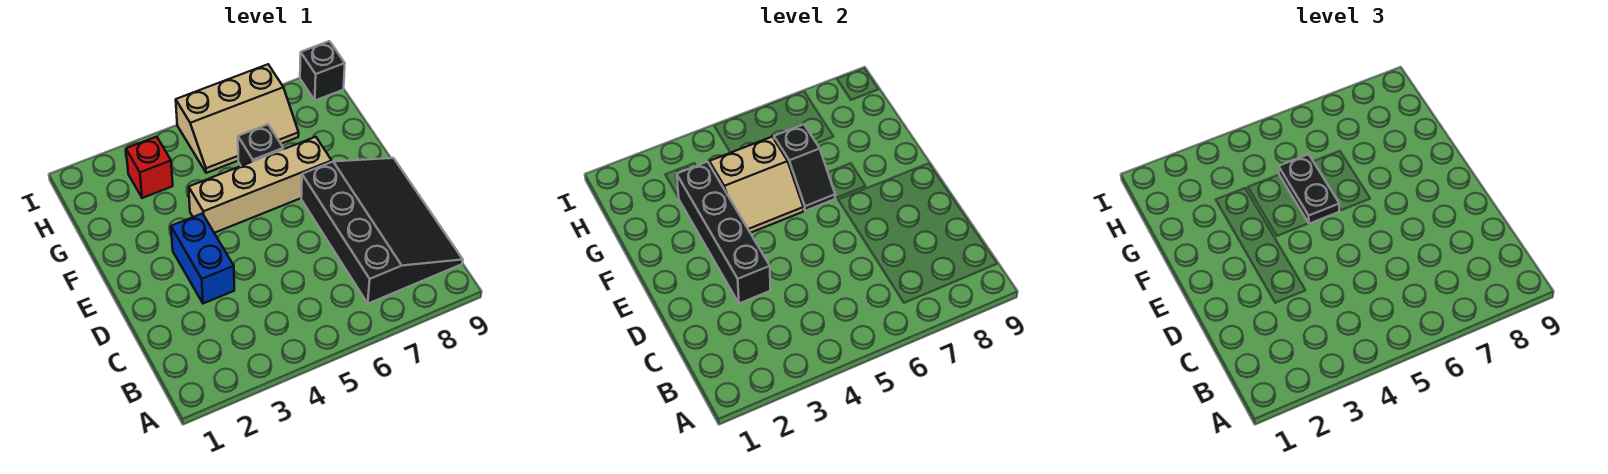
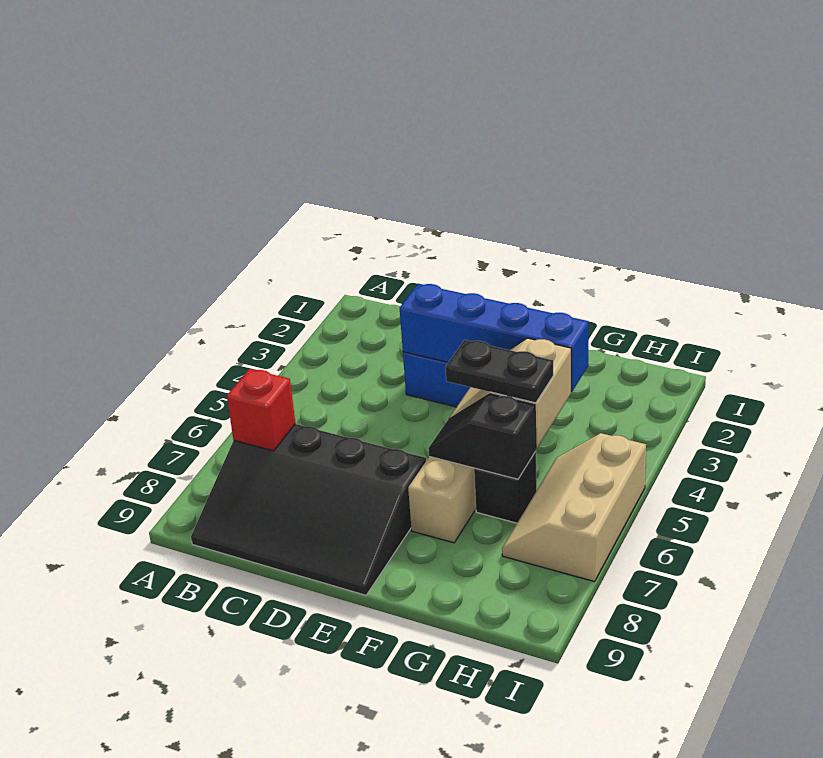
black brick D3:G3 level 2 -> blue brick D3:G3 level 2
red brick H3 level 1 -> red brick B7 level 2
black brick I9 level 1 -> none

